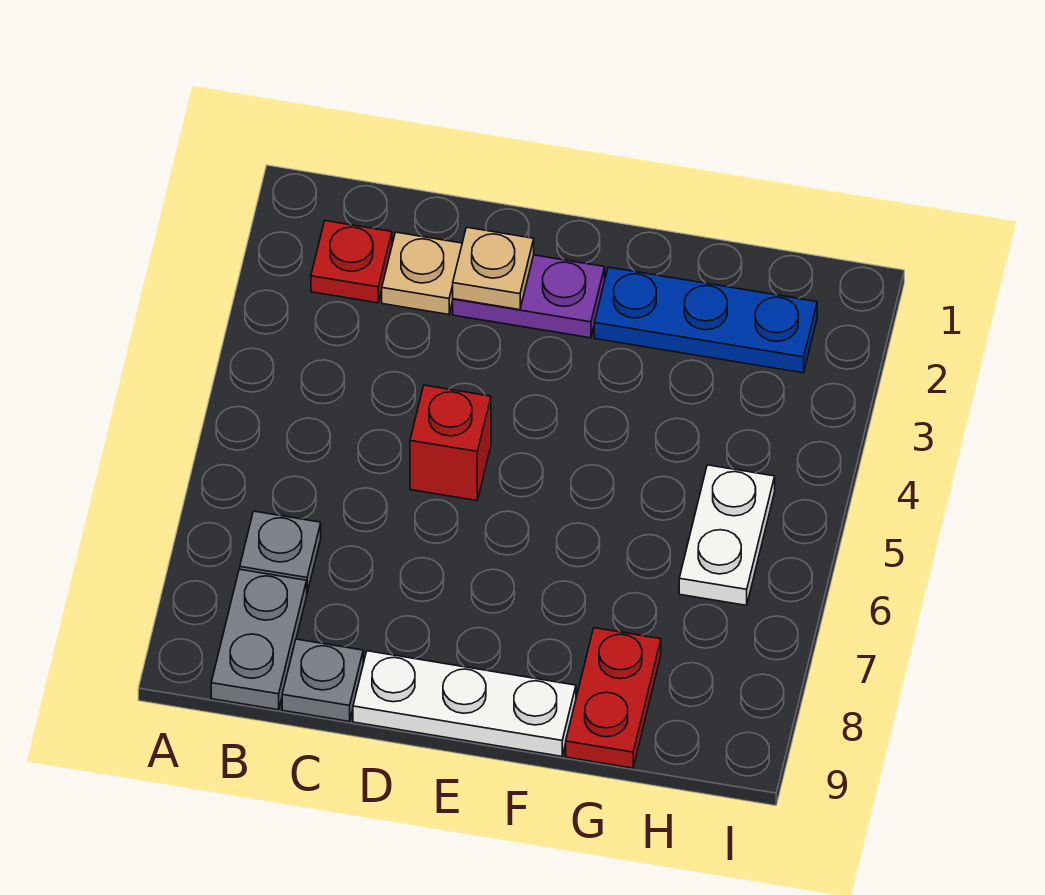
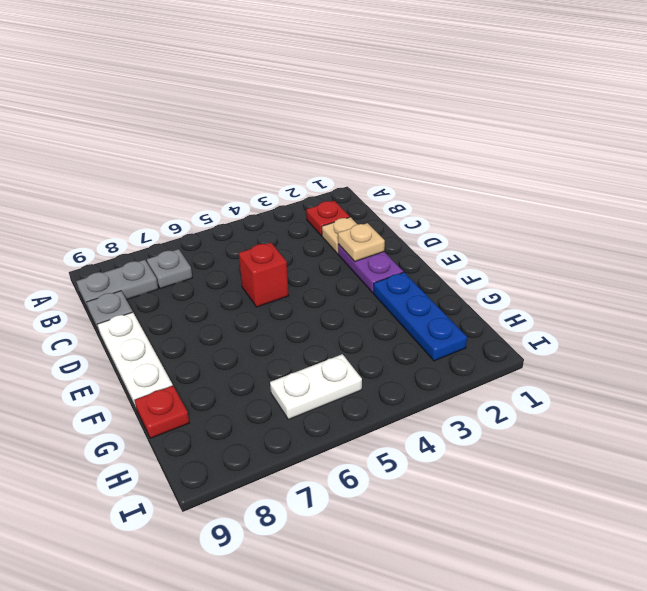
red plate G8:G9 level 1 -> red plate G9 level 1

